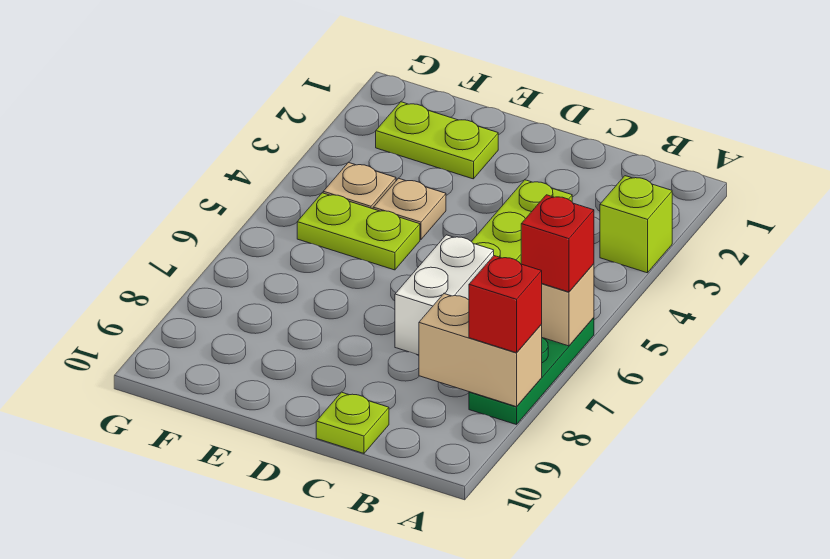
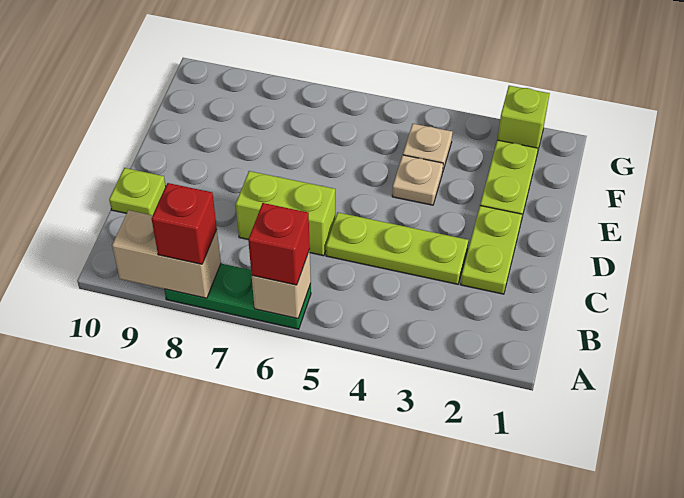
lime brick A3 level 1 -> lime brick G2 level 1
tan brick A8:B8 level 2 -> tan brick A8:A9 level 2
white brick C6:C7 level 1 -> lime brick C6:C7 level 1
lime plate E5:F5 level 1 -> lime plate C2:D2 level 1

